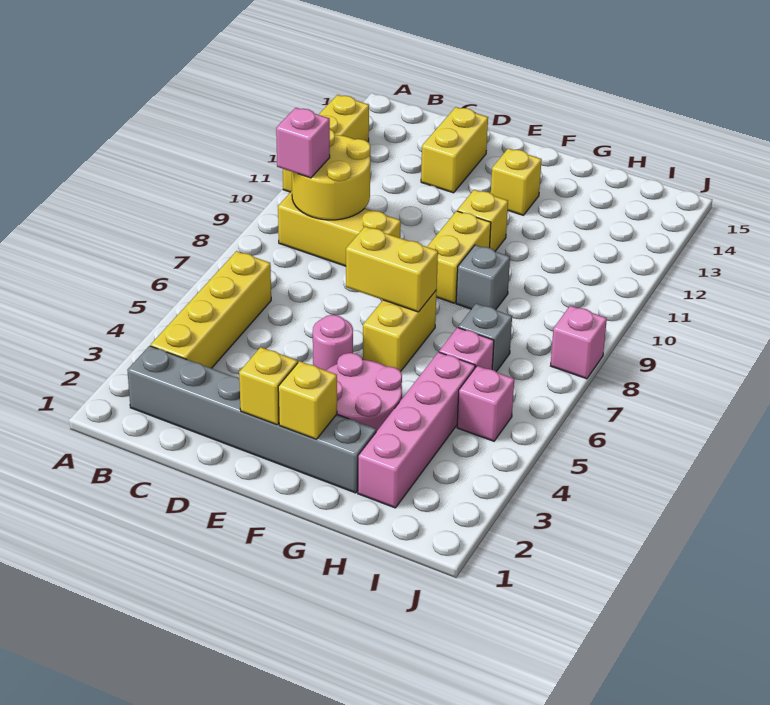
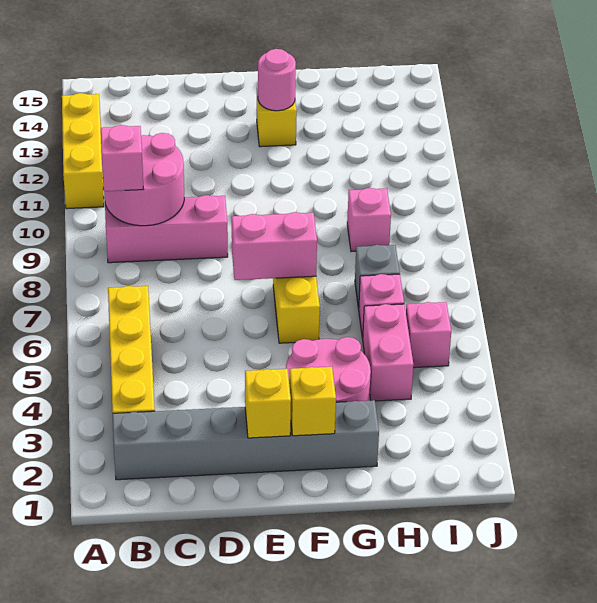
yellow brick B9:D9 level 1 -> pink brick B9:D9 level 1
yellow round brick B9:C10 level 2 -> pink round brick B9:C10 level 2
yellow brick D13:D14 level 1 -> none
pink round brick E5 level 1 -> pink round brick F13 level 2
yellow brick E7:F7 level 2 -> pink brick E7:F7 level 2
yellow brick F9:F10 level 1 -> none
yellow brick F11 level 1 -> none
grey brick G9 level 1 -> none
pink brick H2:H5 level 1 -> pink brick H4:H5 level 1
pink brick J8 level 1 -> pink brick H9 level 1

